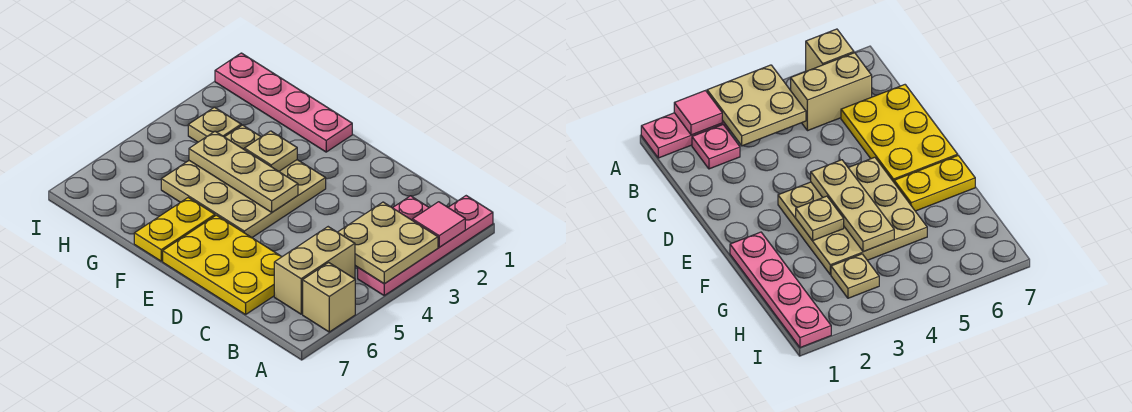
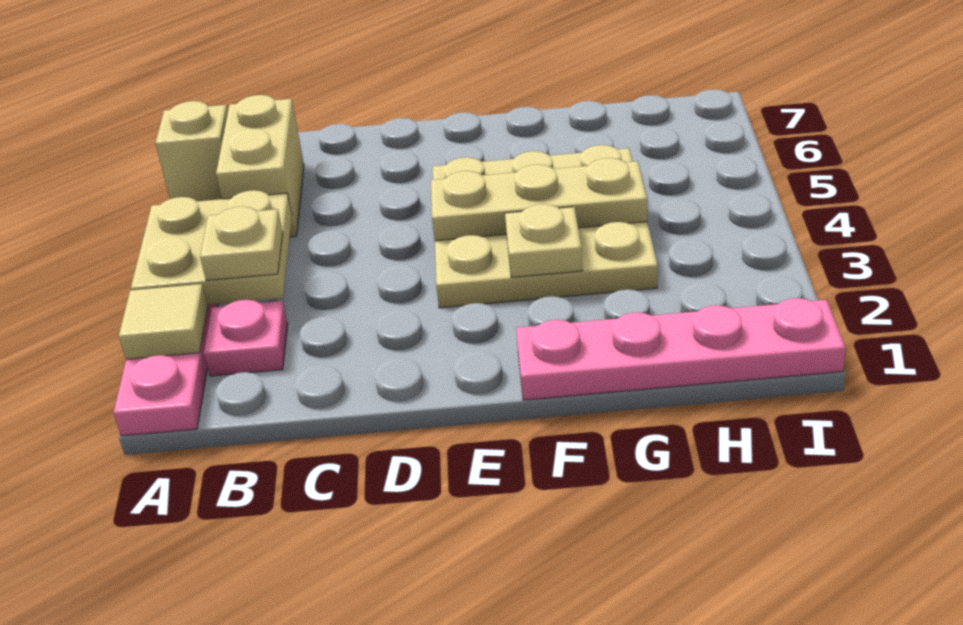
pink tile A2 level 2 -> tan tile A2 level 2
yellow plate C6:E7 level 1 -> none
yellow plate F6:F7 level 1 -> none
tan plate H3 level 1 -> tan plate B3 level 3

